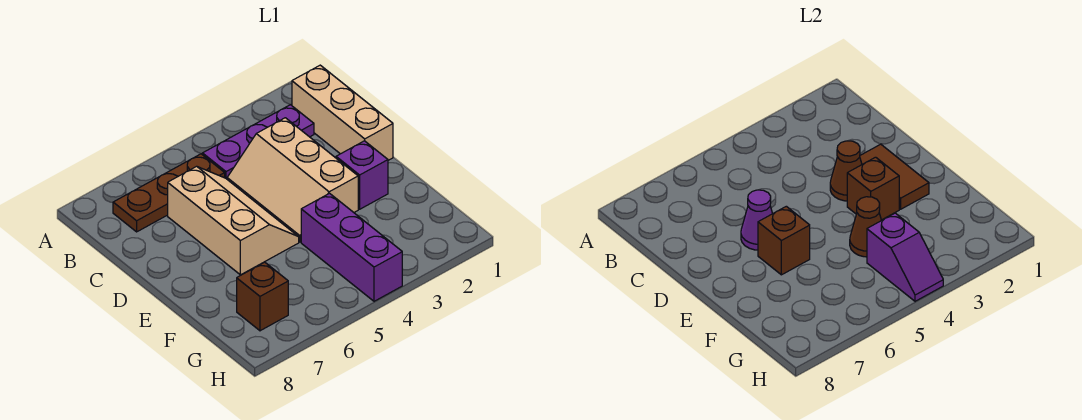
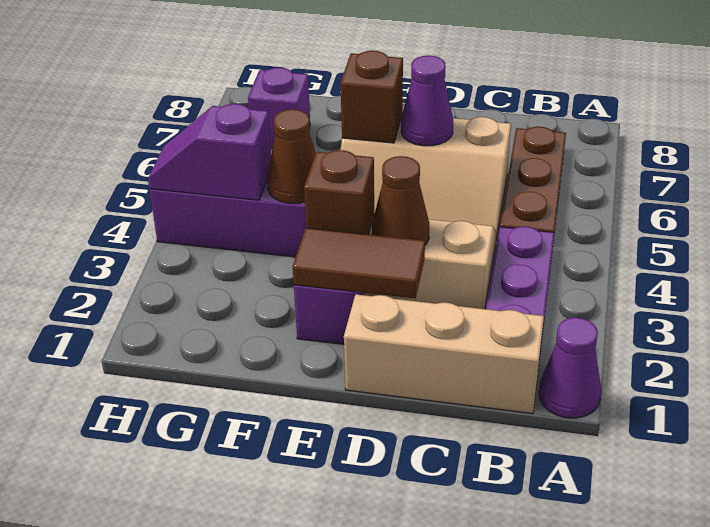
none -> purple cone A1 level 1
brown brick G7 level 1 -> purple brick G7 level 1

